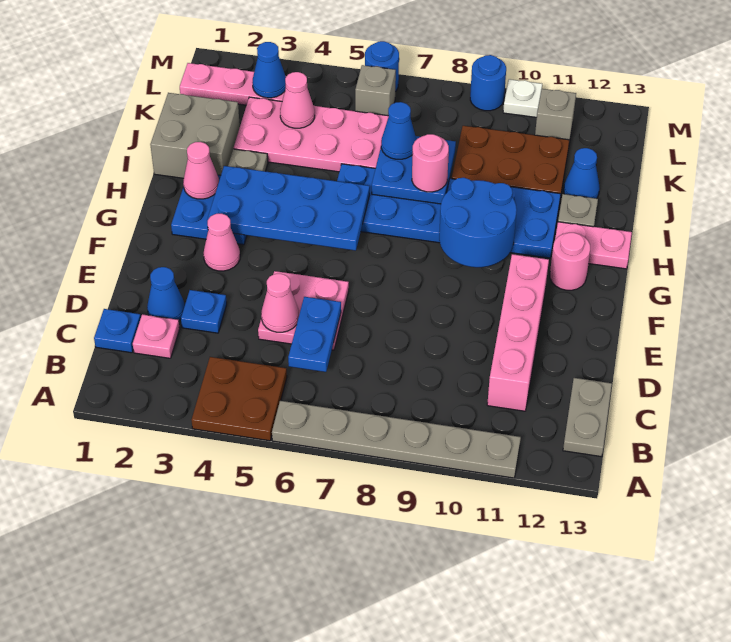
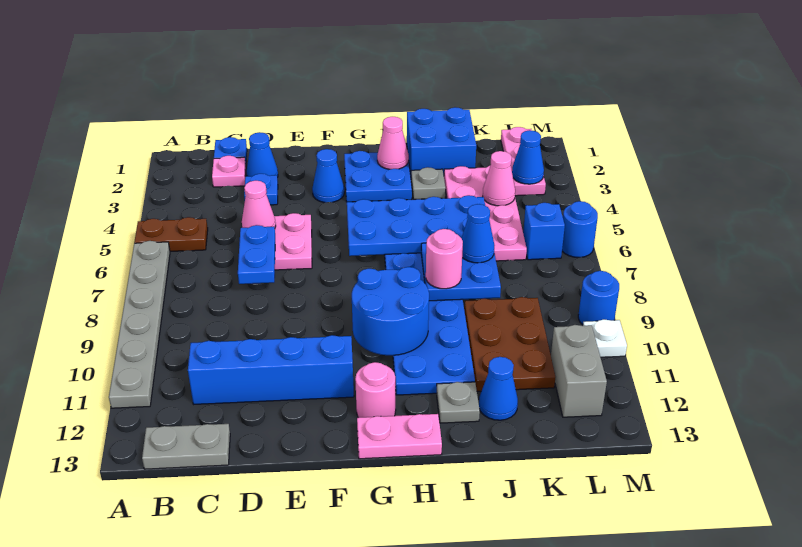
brown plate A4:B5 level 1 -> brown plate A5:B5 level 1
blue plate C6:D6 level 2 -> blue plate D6:D7 level 2
pink brick C11:F11 level 1 -> blue brick C11:F11 level 1
pink cone F3 level 1 -> blue cone F3 level 1
blue plate G3:H6 level 2 -> blue plate G5:J6 level 2
pink plate H12:H13 level 1 -> pink plate G13:H13 level 1
grey brick I1:J2 level 1 -> blue brick I1:J2 level 1
grey brick L6 level 1 -> blue brick L6 level 1
grey brick L11 level 1 -> grey brick L11:L12 level 1

